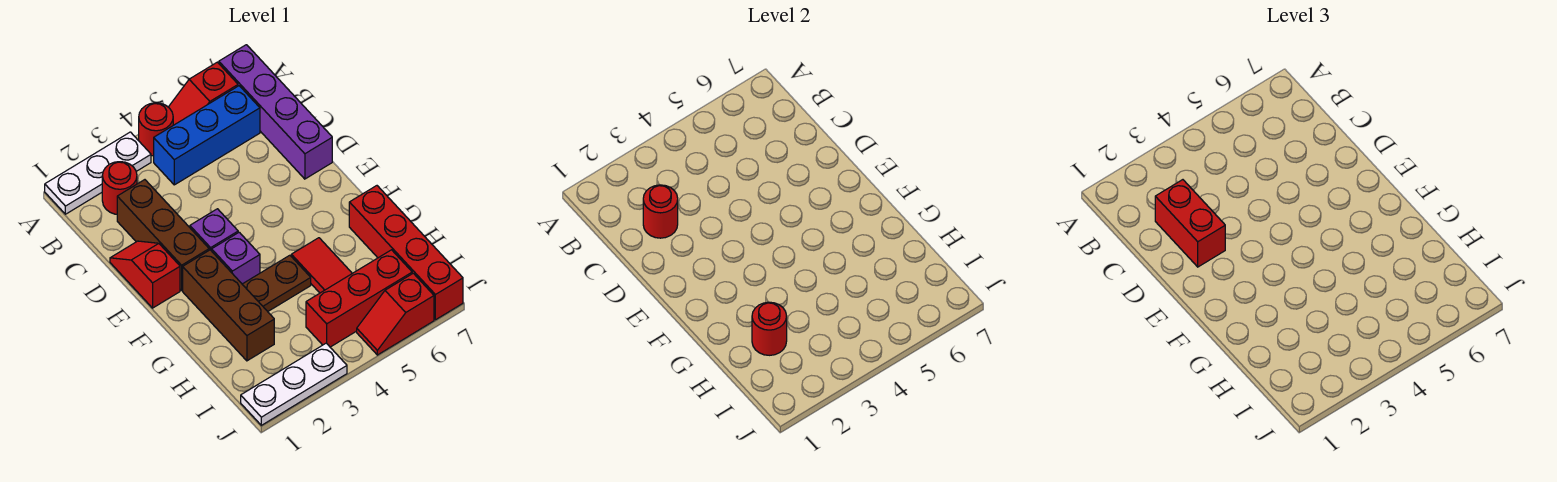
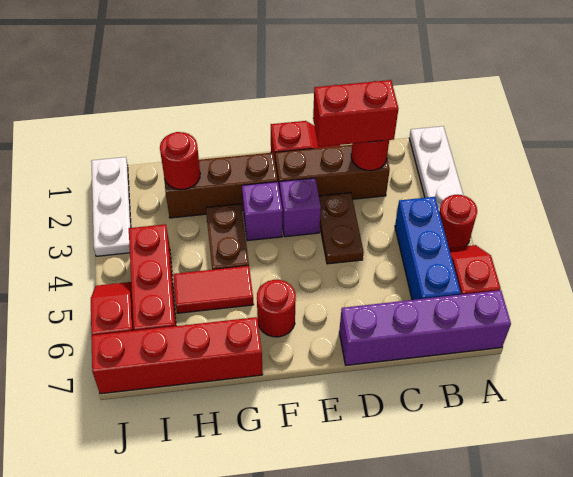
red round brick B2 level 1 -> red round brick F6 level 1
none -> brown plate D3:D4 level 1

